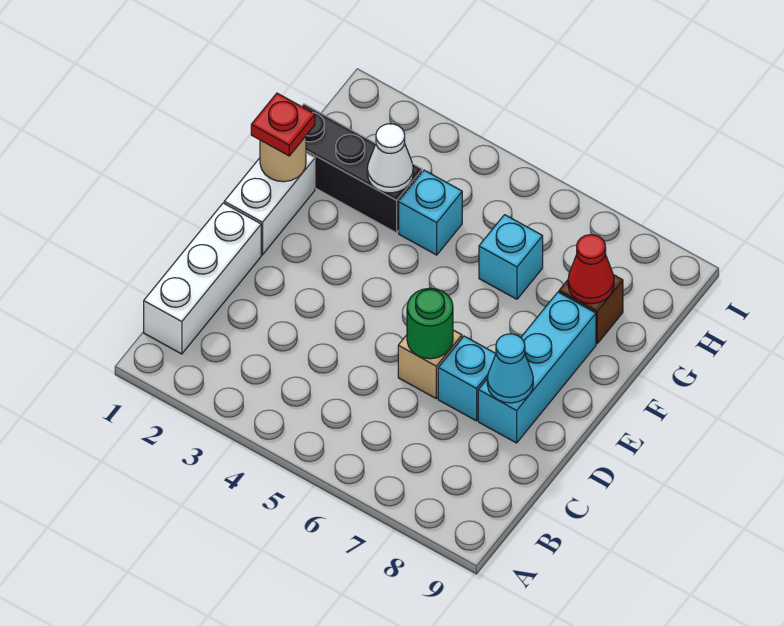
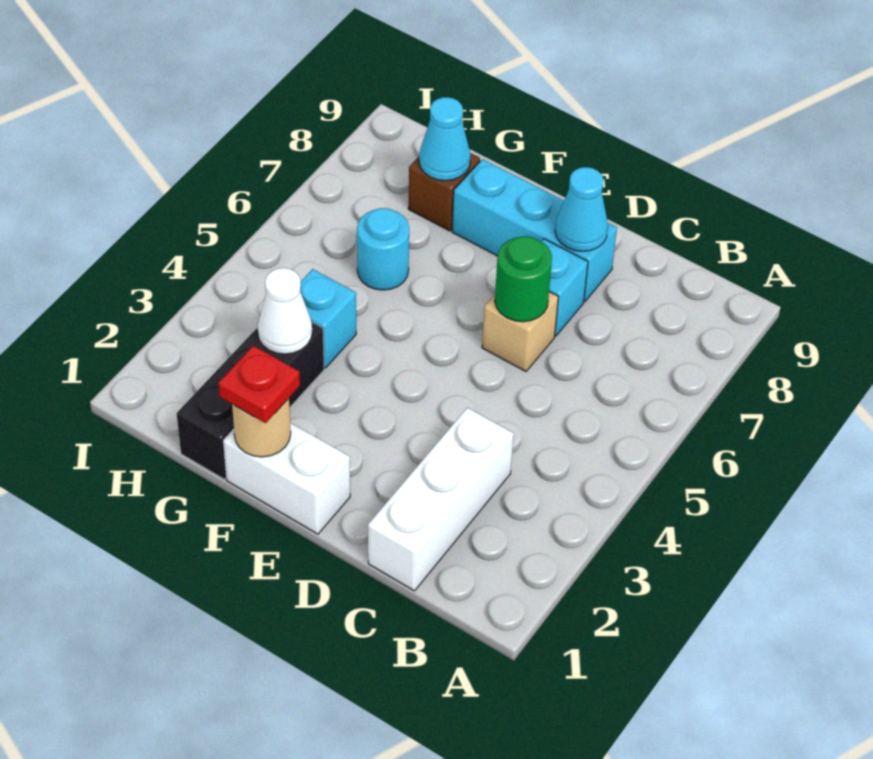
white brick B1:D1 level 1 -> white brick C1:C3 level 1
cyan brick G6 level 1 -> cyan round brick G6 level 1
red cone G8 level 2 -> cyan cone G8 level 2

